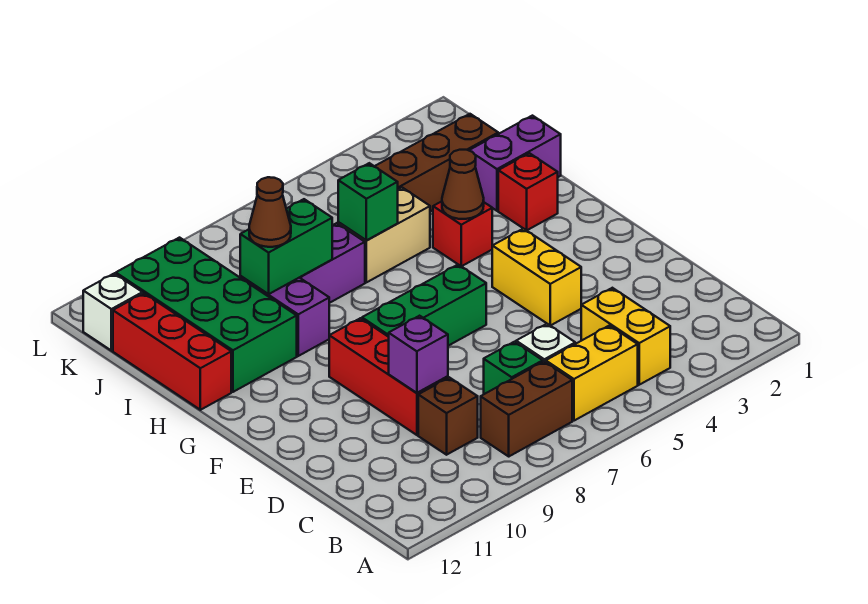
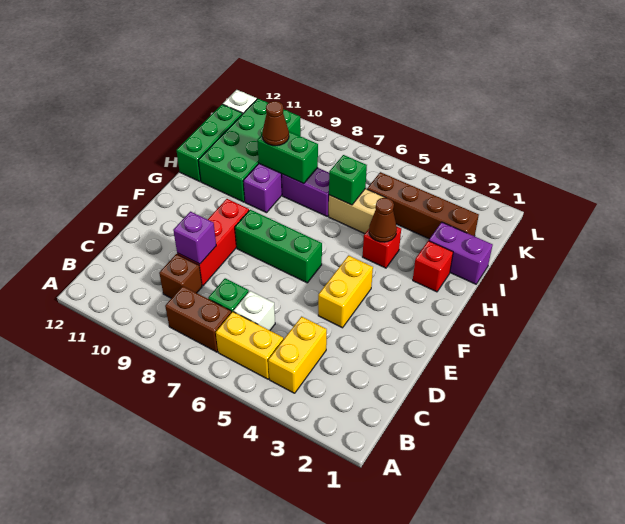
red brick H12:J12 level 1 -> green brick H12:J12 level 1

